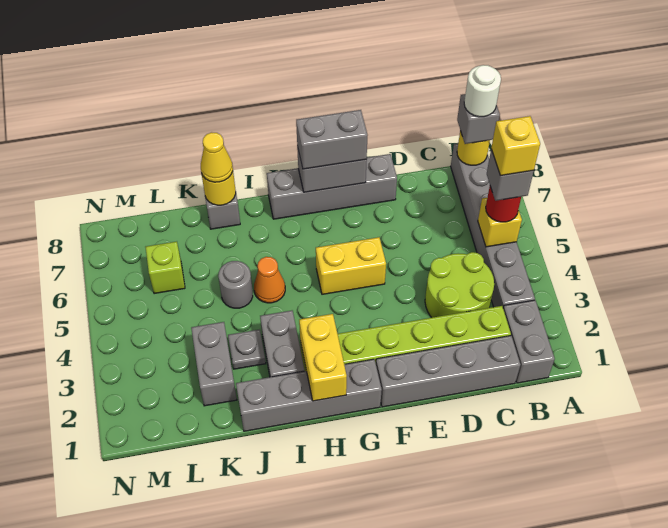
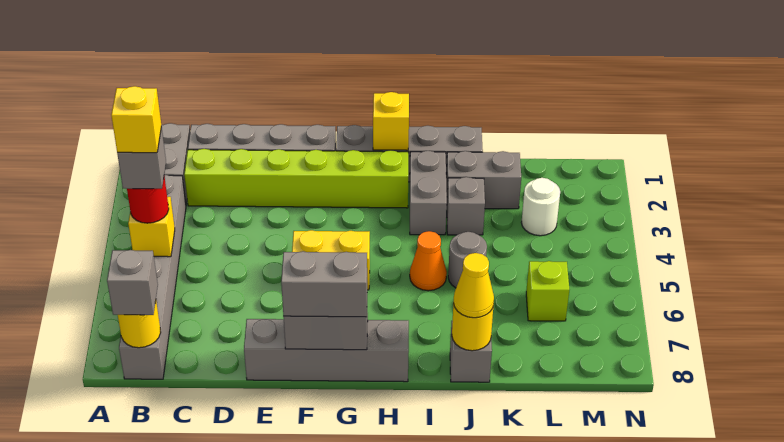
white round brick B8 level 4 -> white round brick L3 level 1
lime round brick C3:D4 level 1 -> none
yellow brick H1:H2 level 2 -> yellow brick H1 level 2
grey plate J3 level 1 -> grey brick J3 level 1
grey brick K2:K3 level 1 -> grey brick J2:K2 level 1

